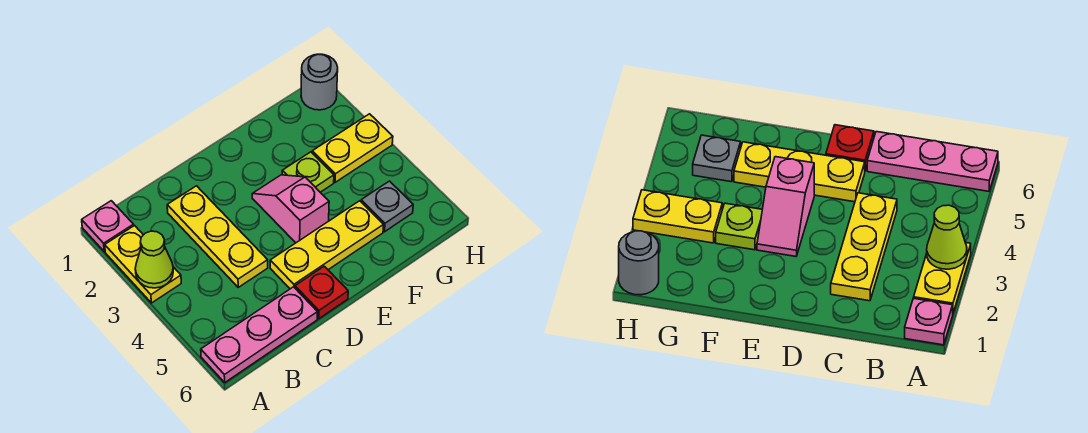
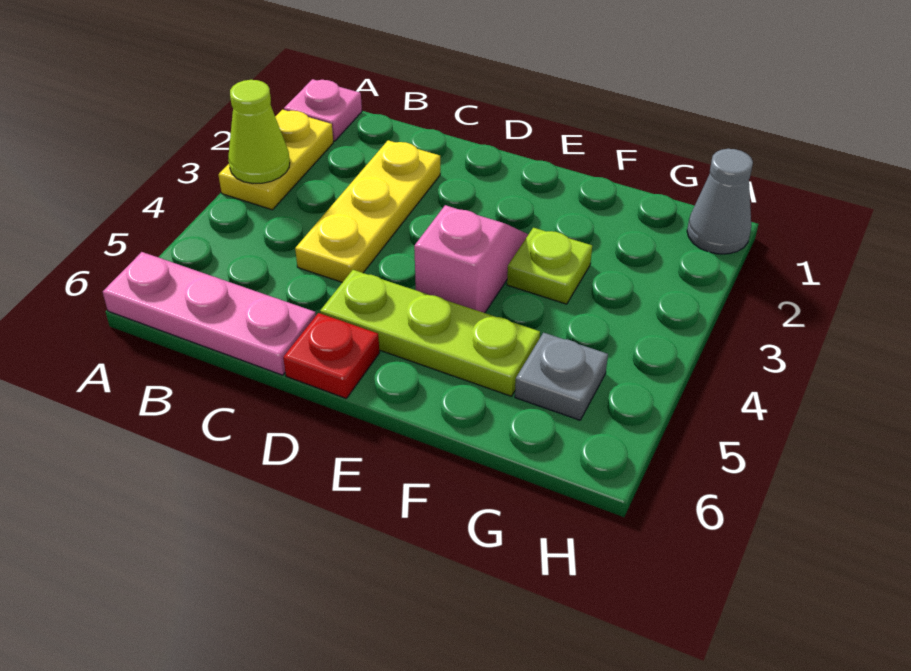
yellow plate D5:F5 level 1 -> lime plate D5:F5 level 1
yellow plate G3:H3 level 1 -> none
grey round brick H1 level 1 -> grey cone H1 level 1

